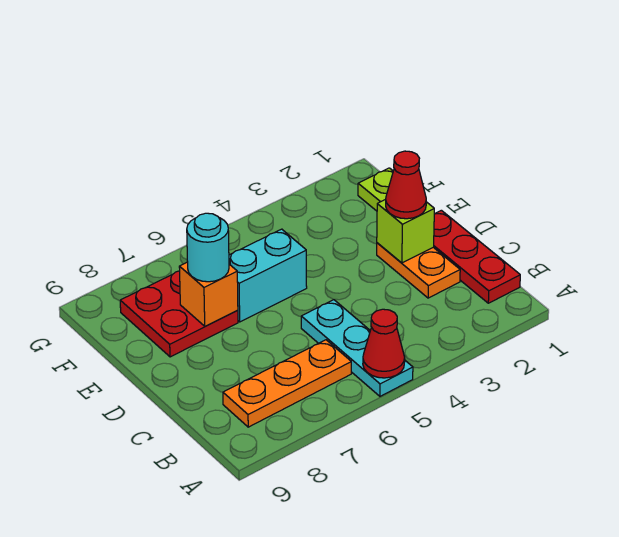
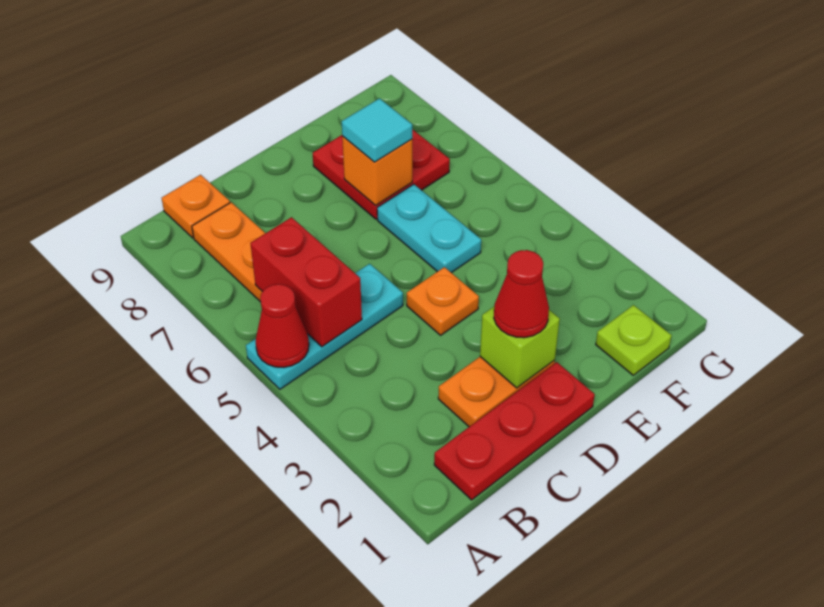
none -> red brick B5:B6 level 2
none -> orange plate B9 level 1
none -> orange plate D4 level 1
cyan brick E5:E6 level 1 -> cyan plate E5:E6 level 1
cyan round brick E7 level 3 -> cyan tile E7 level 3

